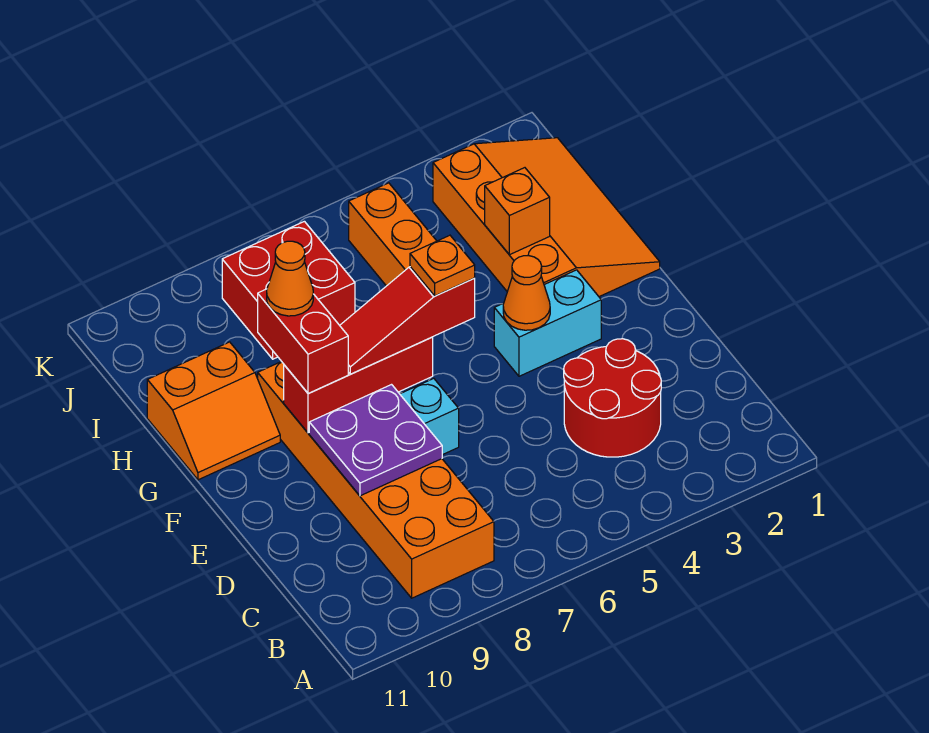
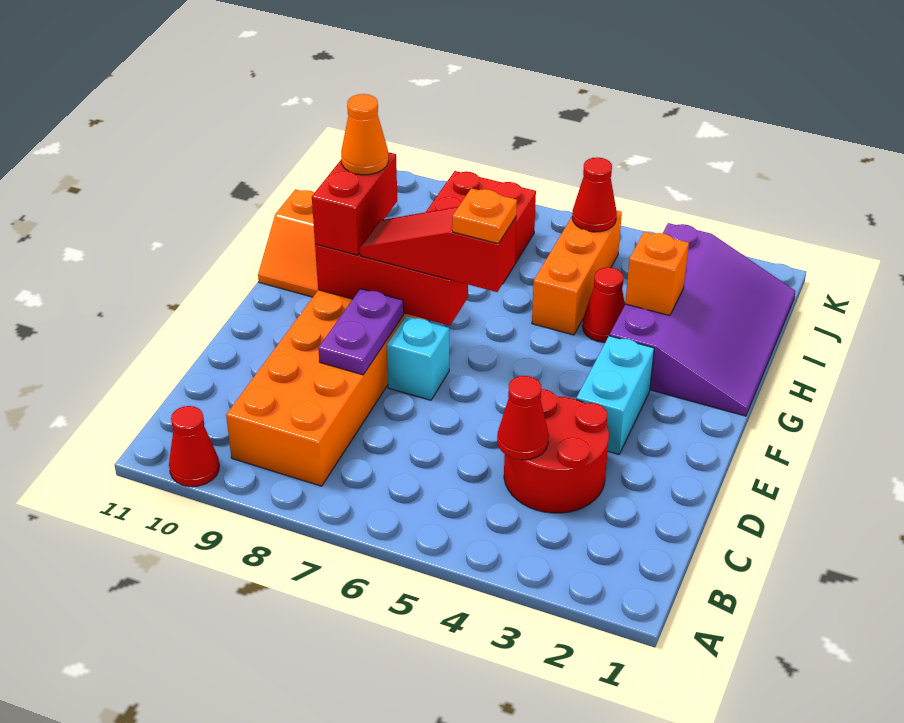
none -> red cone A10 level 1
none -> red cone C4 level 2
purple plate D8:E9 level 2 -> purple plate D8:E8 level 2
cyan brick F3:F4 level 1 -> cyan brick E3:F3 level 1
orange cone F4 level 2 -> none
orange slope G1:J3 level 1 top 3 -> purple slope G1:J3 level 1 top 3
none -> red cone H4 level 1
none -> red cone J5 level 2

